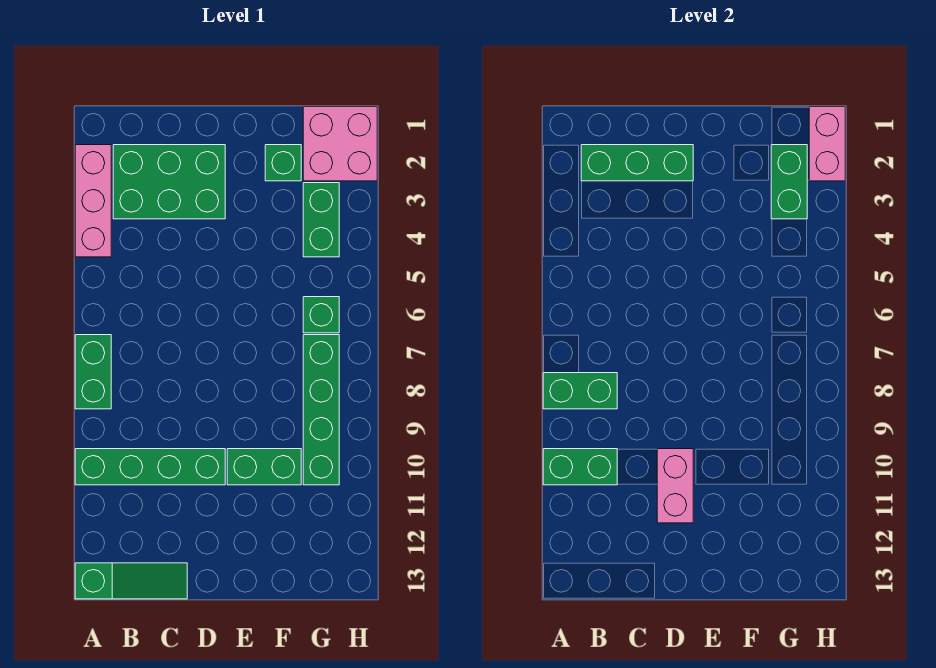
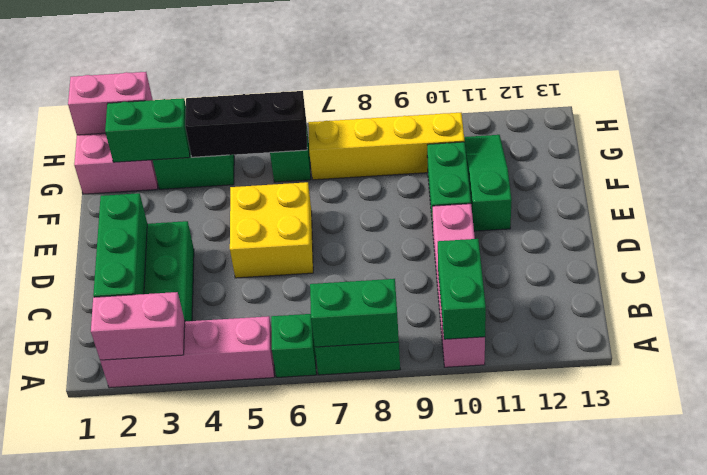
pink brick A2:A4 level 1 -> pink brick A2:A5 level 1
green brick A8:B8 level 2 -> green brick A7:A8 level 2
green brick A10:D10 level 1 -> pink brick A10:D10 level 1
green slope A13:C13 level 1 top A -> green slope E11:G11 level 1 top E
none -> yellow brick D5:E6 level 1
pink brick D10:D11 level 2 -> pink brick A2:A3 level 2
green brick F2 level 1 -> green brick A6 level 1
none -> black brick G4:G6 level 2
green brick G7:G10 level 1 -> yellow brick G7:G10 level 1

